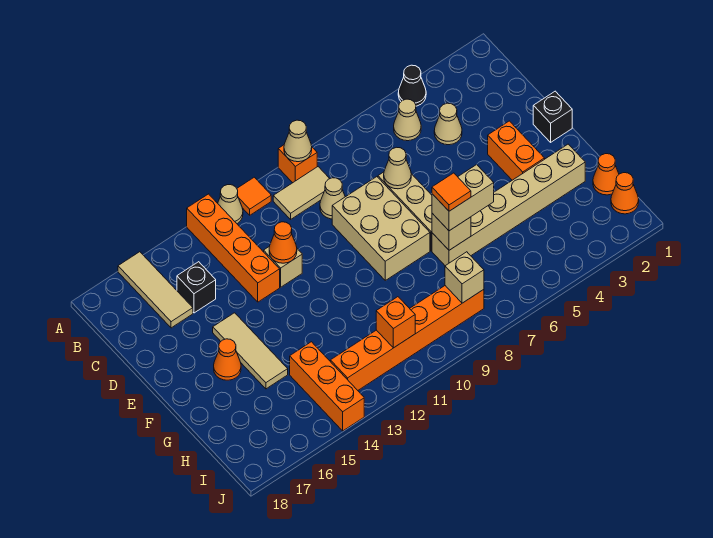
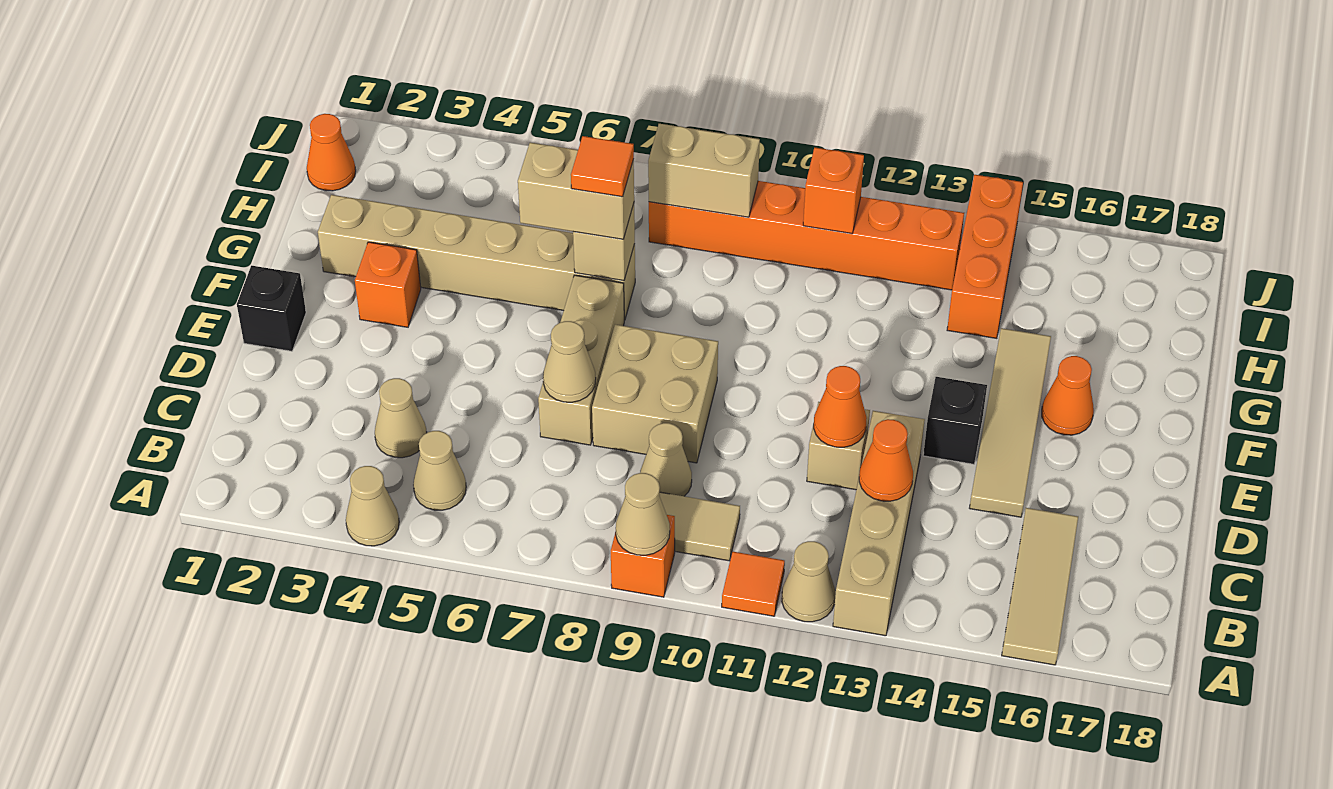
black cone A4 level 1 -> tan cone A4 level 1
orange brick A13:D13 level 1 -> tan brick A13:D13 level 1
black brick C15 level 1 -> black brick E14 level 1
tan brick D8:F9 level 1 -> tan brick D8:E9 level 1
orange brick E3:F3 level 1 -> orange brick F3 level 1
tan tile E15:G15 level 1 -> tan tile D15:G15 level 1
orange cone H1 level 1 -> orange cone C13 level 2
tan brick I8 level 2 -> tan brick I8:I9 level 2

